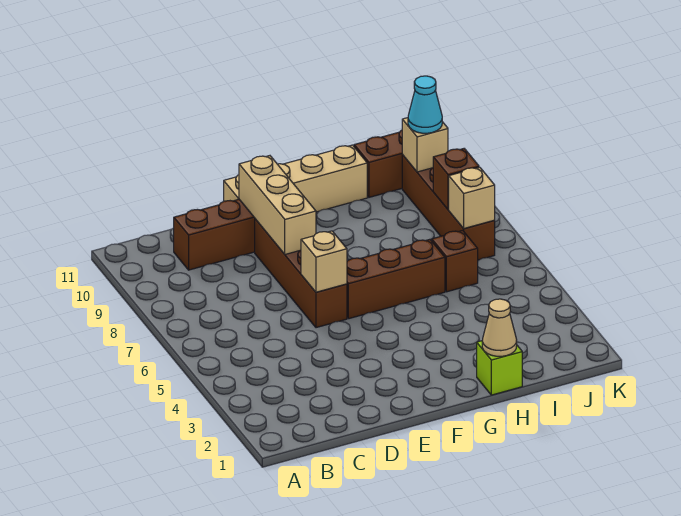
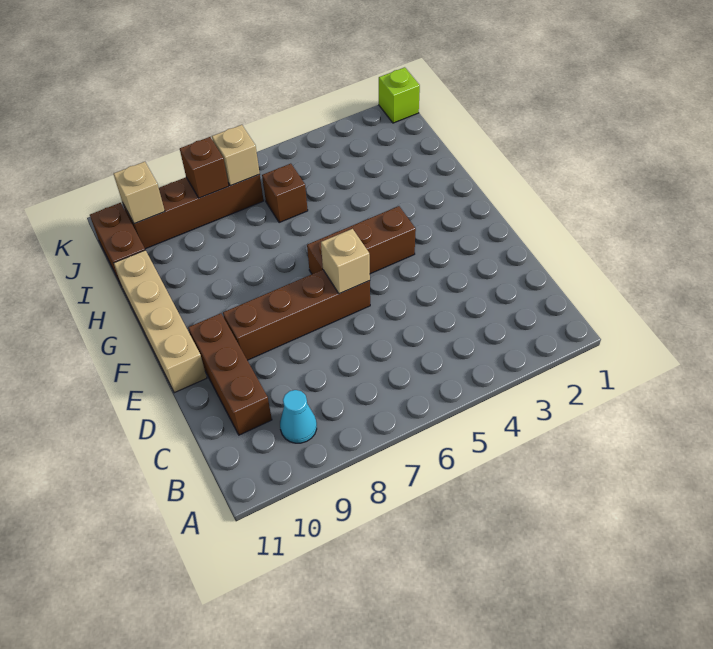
tan brick E8:E10 level 2 -> none
brown brick F6:H6 level 1 -> brown brick F4:F6 level 1
lime brick H1 level 1 -> lime brick K1 level 1
tan cone H1 level 2 -> none
cyan cone J10 level 3 -> cyan cone B9 level 1

